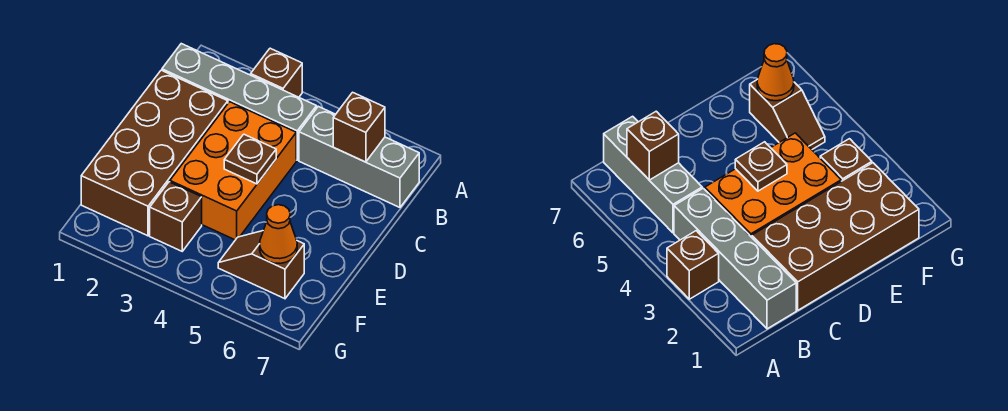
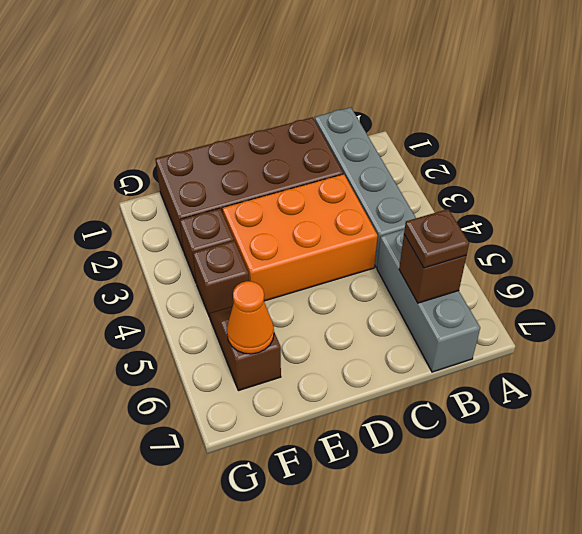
brown brick A3 level 1 -> brown brick F4 level 1
brown plate D4 level 2 -> brown plate B6 level 3

